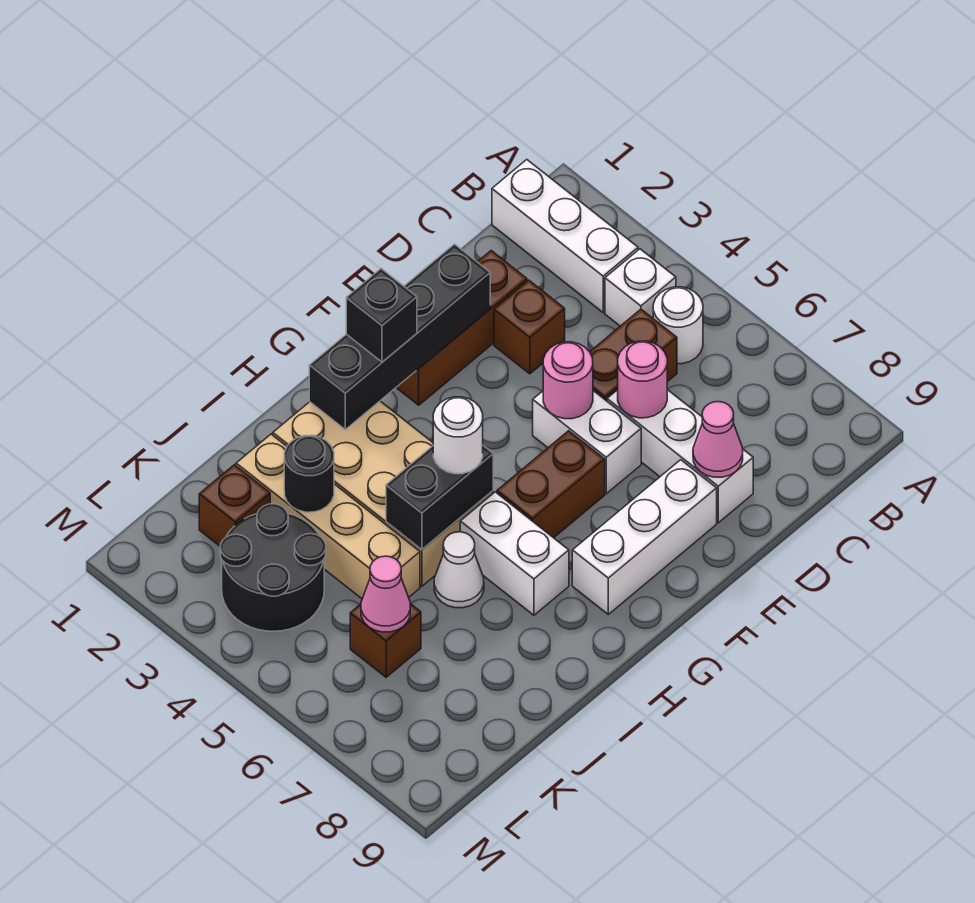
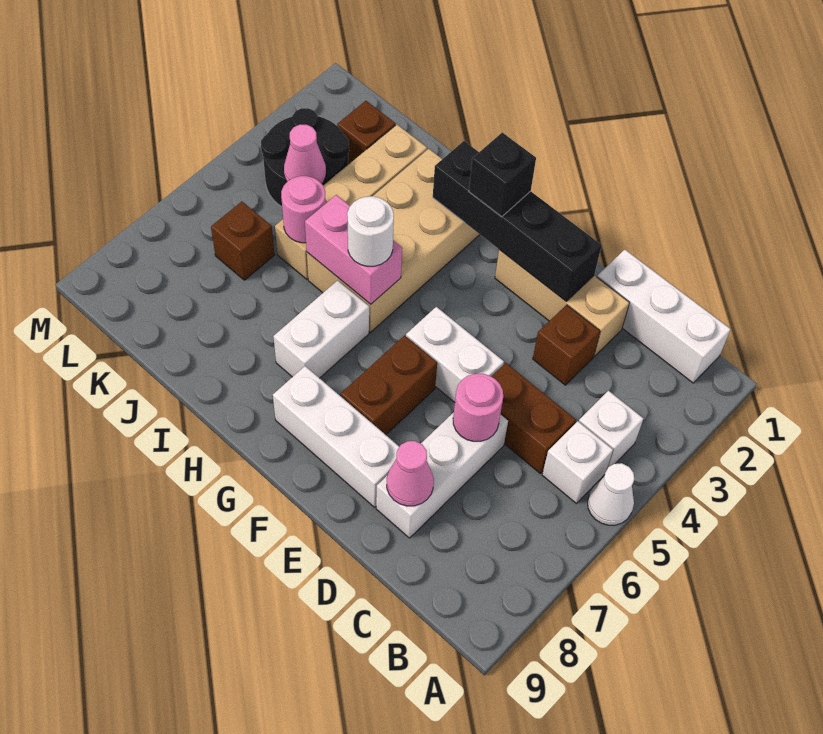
white brick B1:B3 level 1 -> white brick B1:D1 level 1
white round brick B5 level 1 -> white brick B5 level 1
brown brick D2:F2 level 1 -> tan brick D2:F2 level 1
white brick E5:E6 level 1 -> white brick E5:F5 level 1
pink round brick E5 level 2 -> pink round brick J5 level 2
brown brick F6:G6 level 1 -> brown brick F6:F7 level 1
black brick H5:I5 level 2 -> pink brick H5:I5 level 2
white cone I6 level 1 -> white cone A5 level 1
black round brick J3 level 2 -> none
pink cone K6 level 2 -> pink cone K4 level 2

